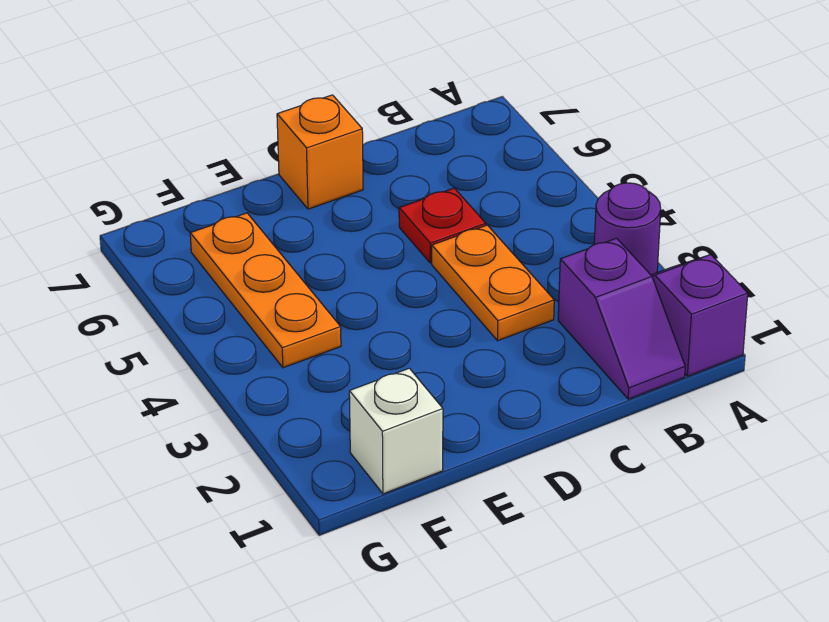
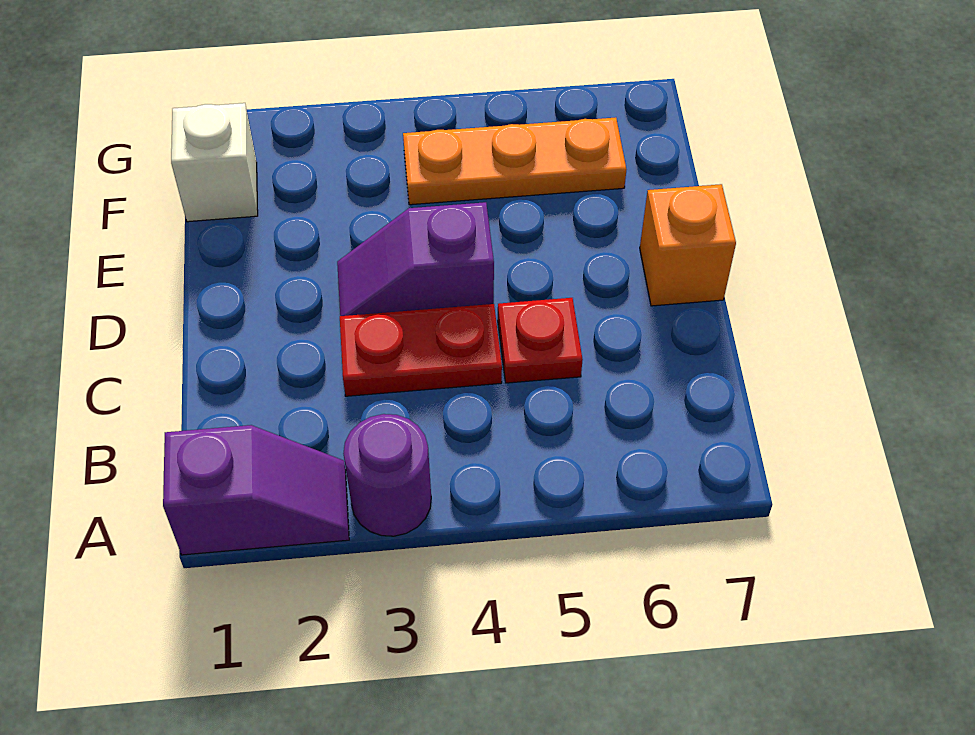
purple slope B1:B2 level 1 top 2 -> purple slope D3:D4 level 1 top 4
orange plate C3:C4 level 1 -> red plate C3:C4 level 1

